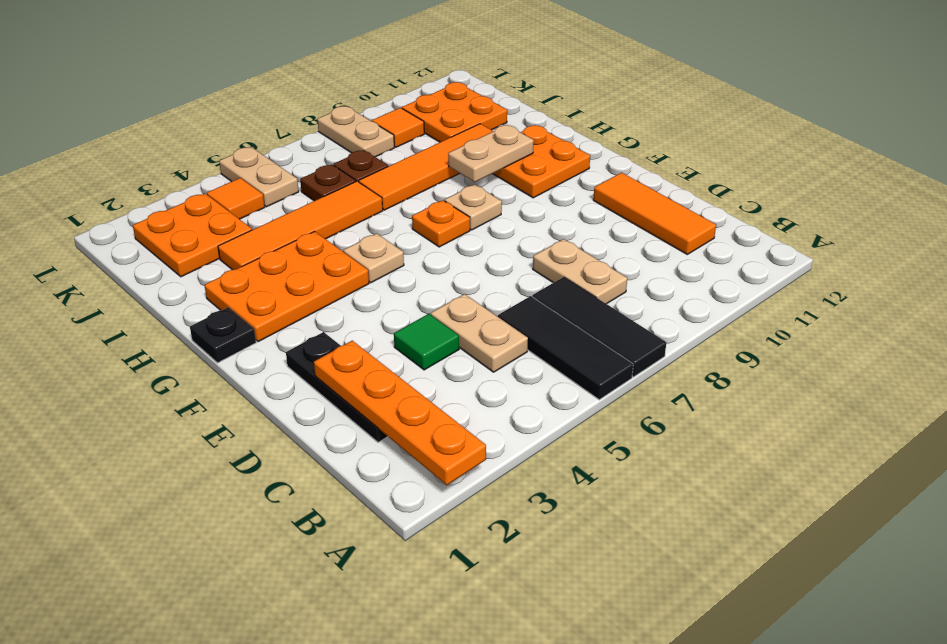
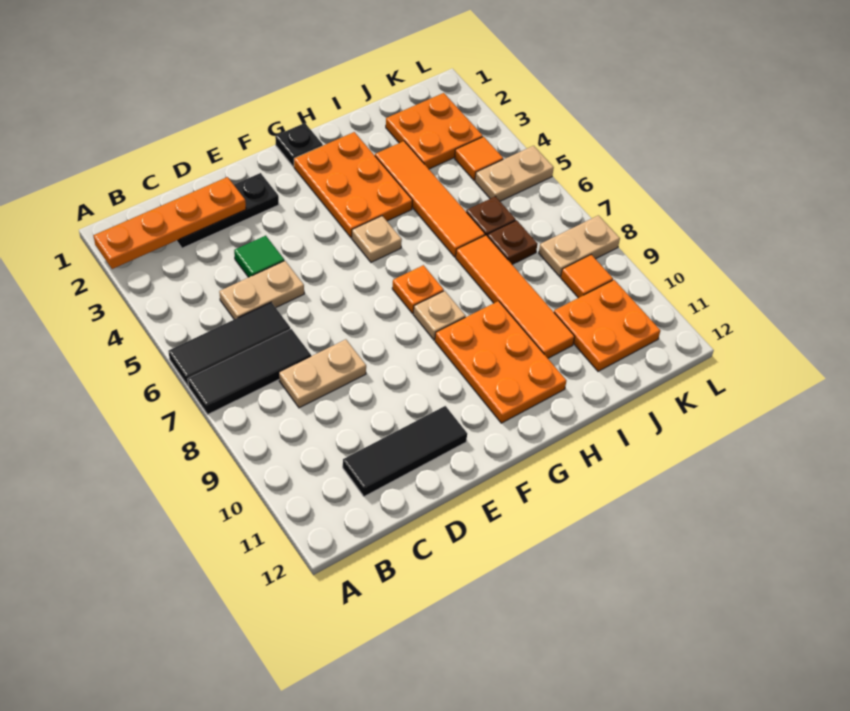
orange tile C11:E11 level 1 -> black tile C11:E11 level 1
orange plate G10:H11 level 1 -> orange plate G9:H11 level 1
tan plate H9:H10 level 2 -> none

